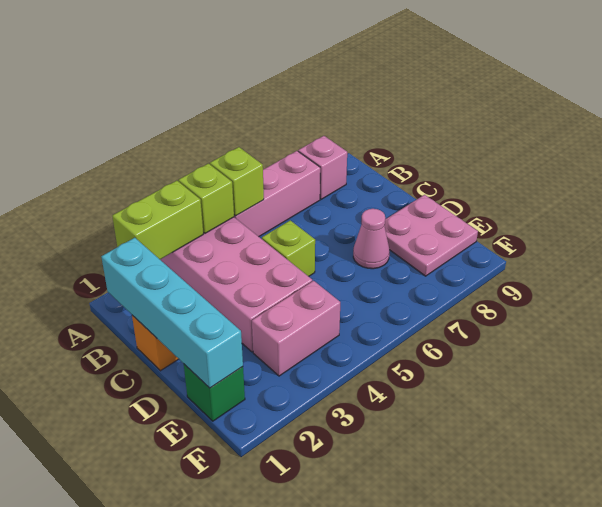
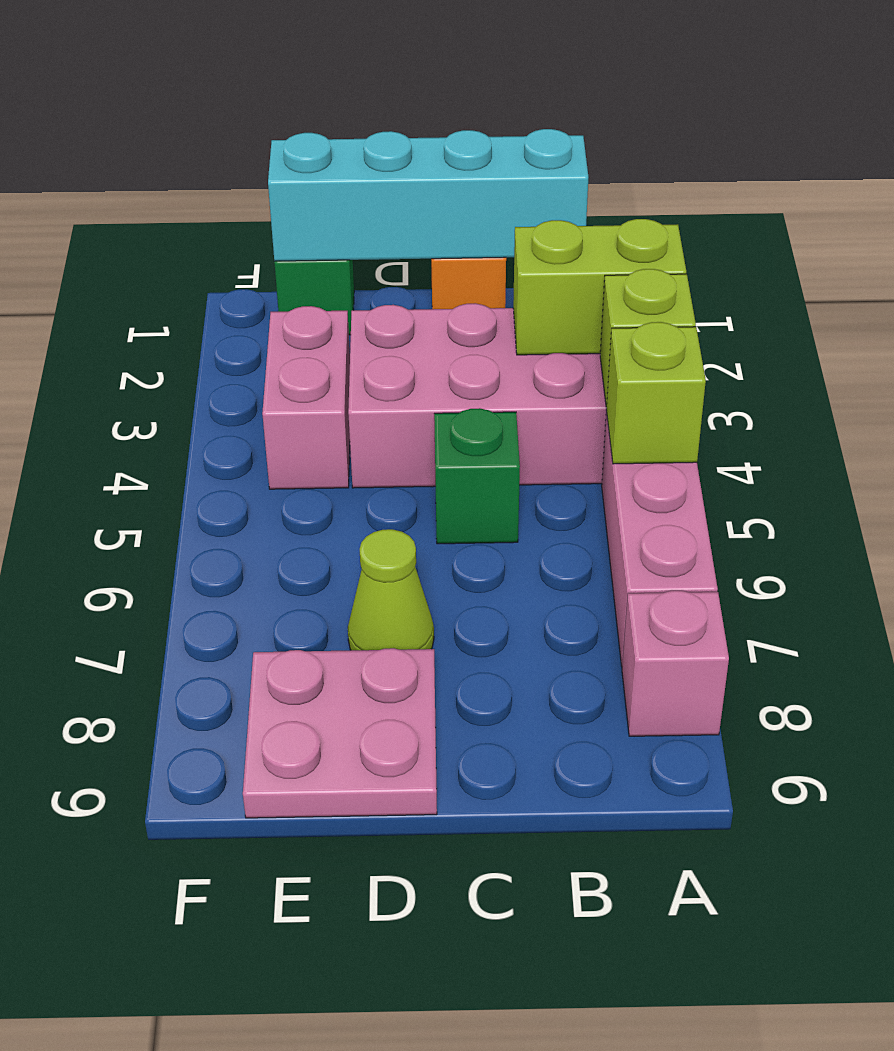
lime brick A2:A3 level 2 -> lime brick A3:B3 level 2
lime brick C5 level 1 -> green brick C5 level 1
pink cone D7 level 1 -> lime cone D7 level 1

